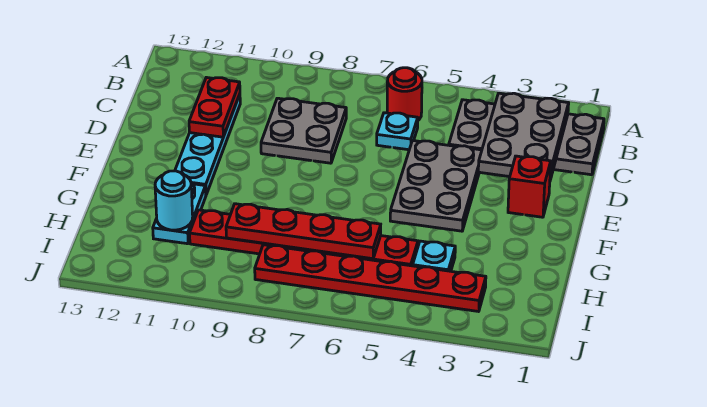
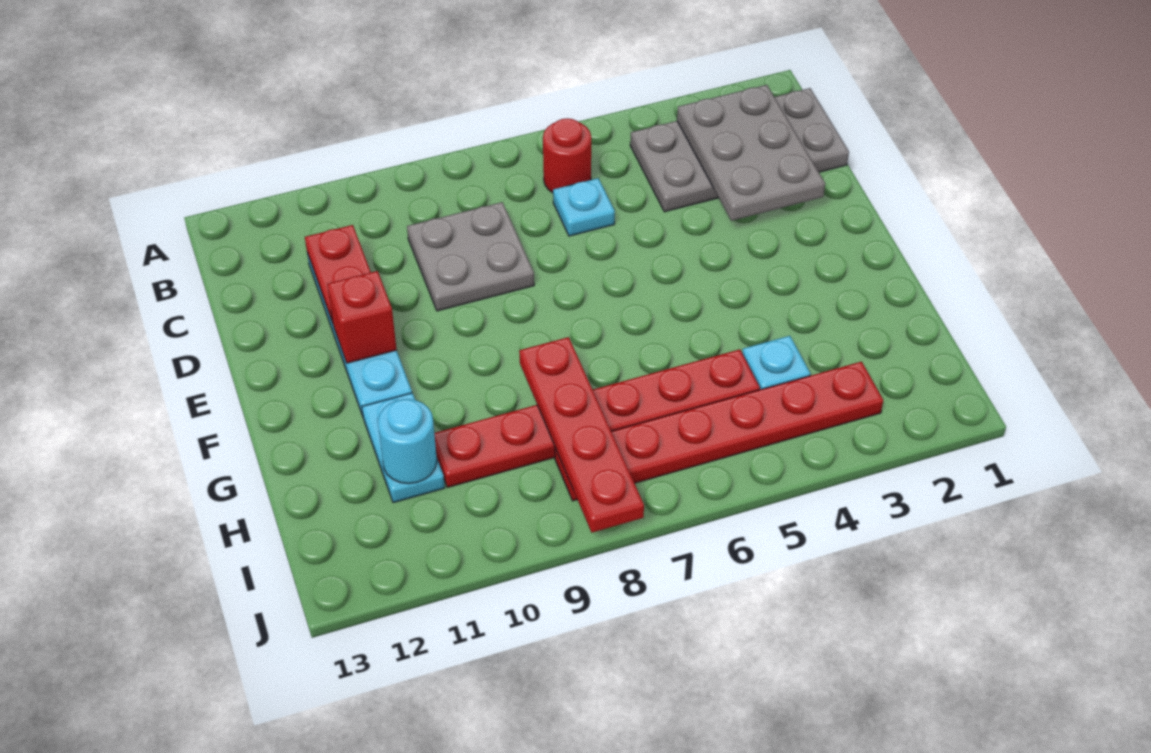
grey plate D4:F5 level 1 -> none
red brick E2 level 1 -> red brick E11 level 2
red plate H6:H9 level 2 -> red plate G8:J8 level 2

